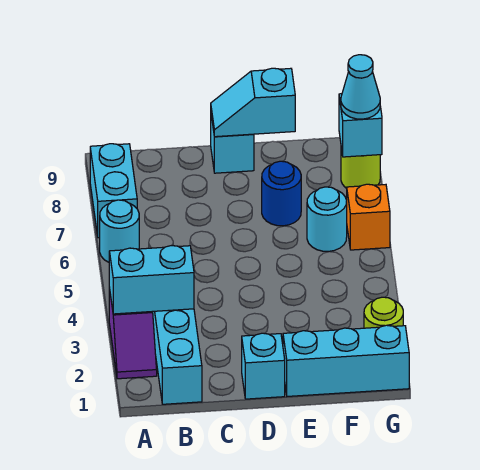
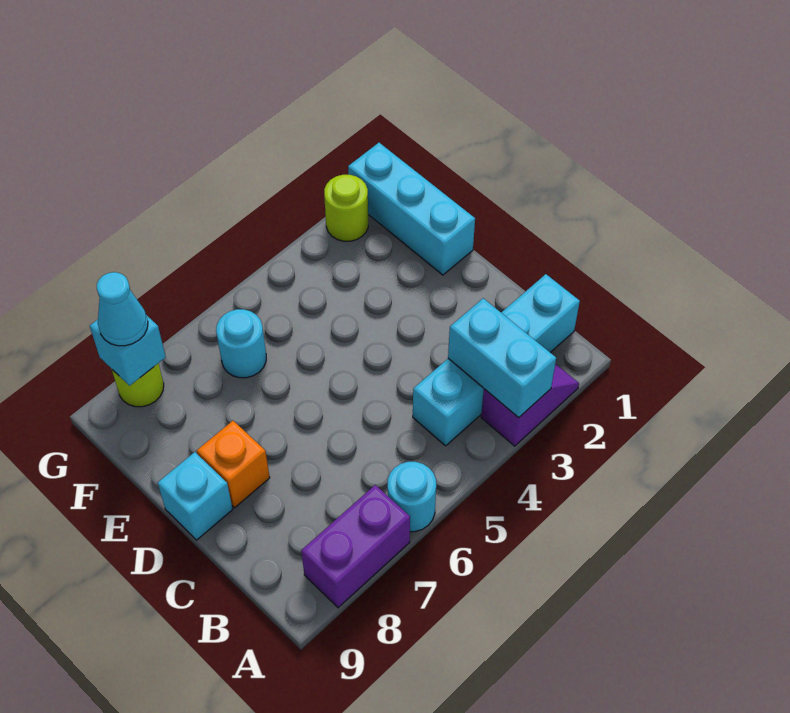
cyan brick A7:A8 level 1 -> purple brick A7:A8 level 1
cyan brick D1 level 1 -> none
cyan slope D9:E9 level 2 top E -> none
blue round brick E7 level 1 -> none
orange brick G6 level 1 -> orange brick D8 level 1

